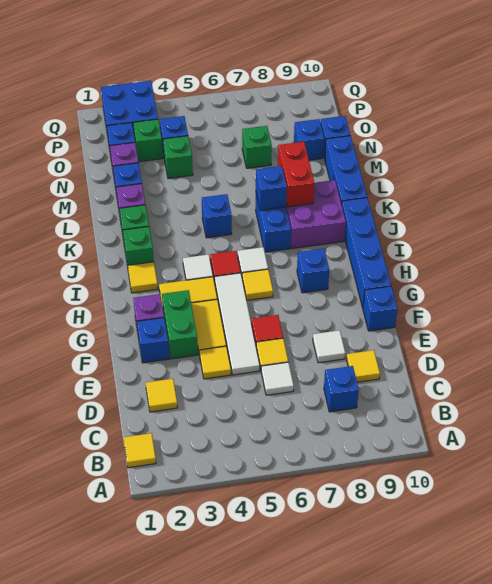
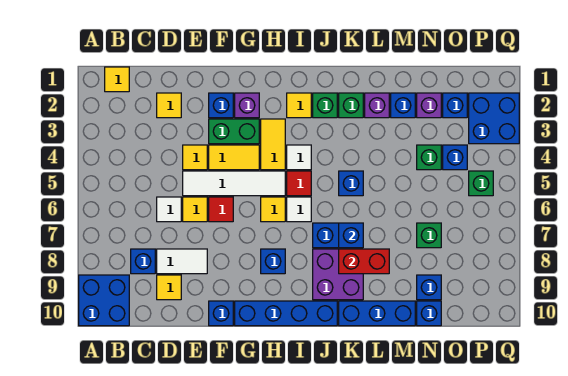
none -> blue brick A9:B10 level 1
white tile E8 level 1 -> white tile D8:E8 level 1
green brick O3 level 1 -> green brick P5 level 1

